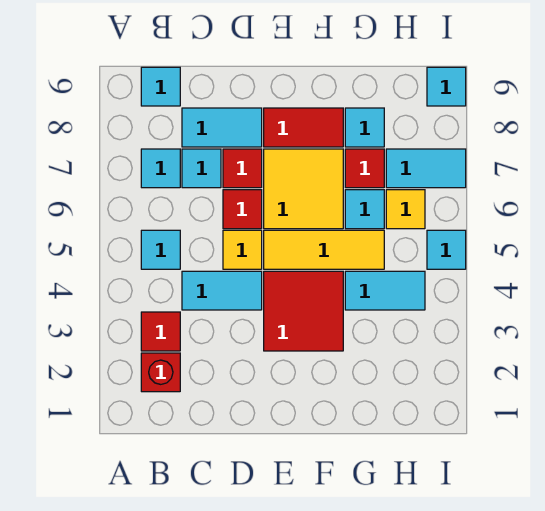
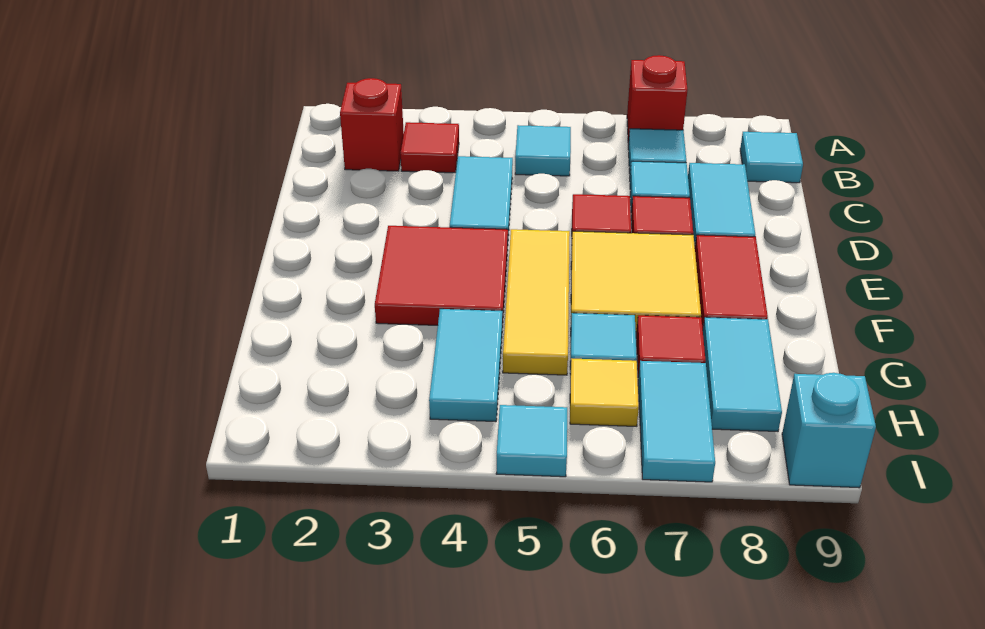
none -> red brick A7 level 1
yellow tile D5 level 1 -> none
cyan tile G8 level 1 -> cyan tile G8:H8 level 1
cyan tile I9 level 1 -> cyan brick I9 level 1

